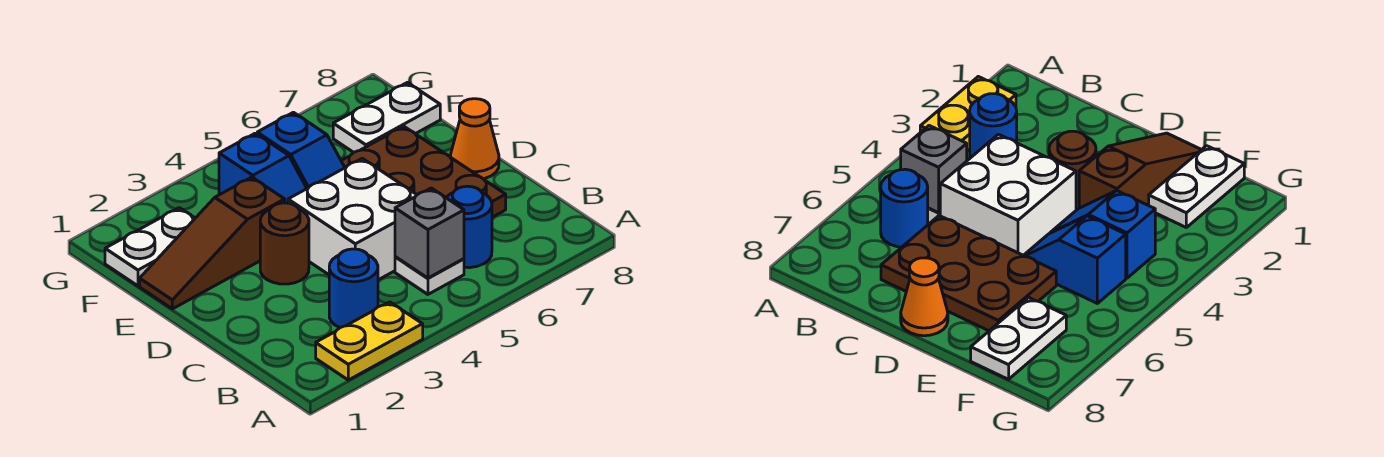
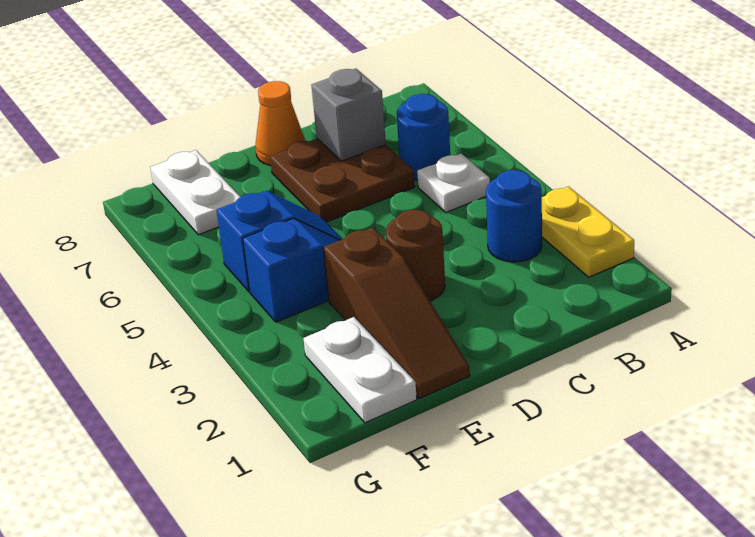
grey brick B5 level 2 -> grey brick C7 level 2
white brick C4:D5 level 1 -> none
brown plate C6:E7 level 1 -> brown plate C6:D7 level 1

